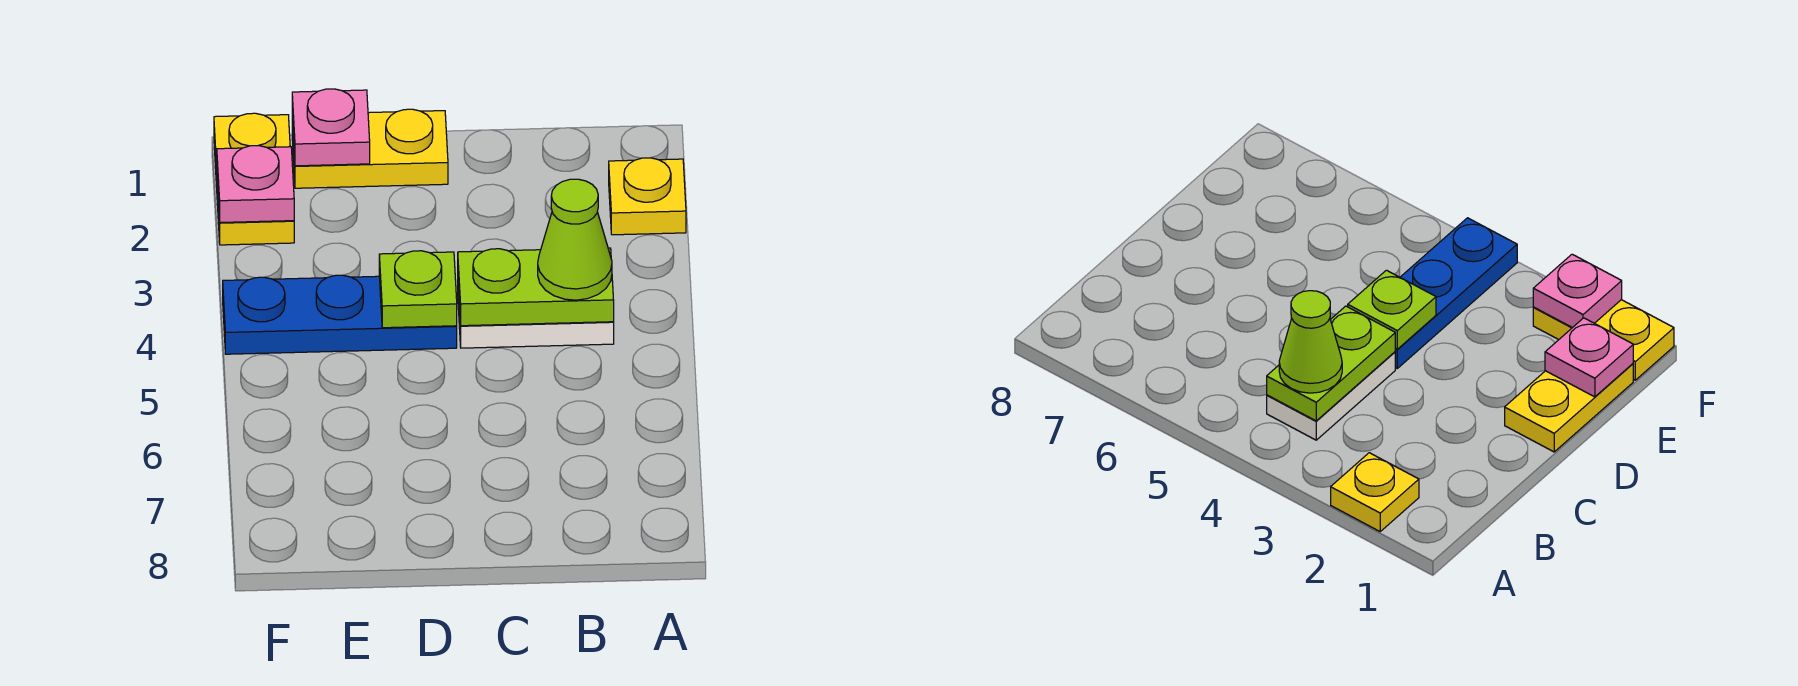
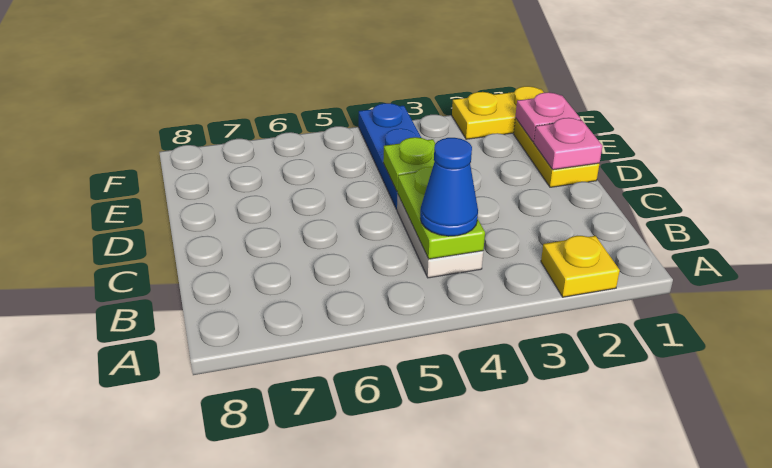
lime cone B4 level 3 -> blue cone B4 level 3
pink plate F2 level 2 -> pink plate D1 level 2

